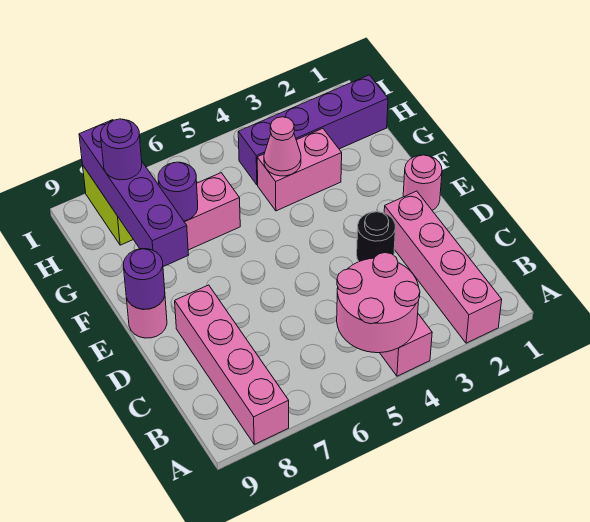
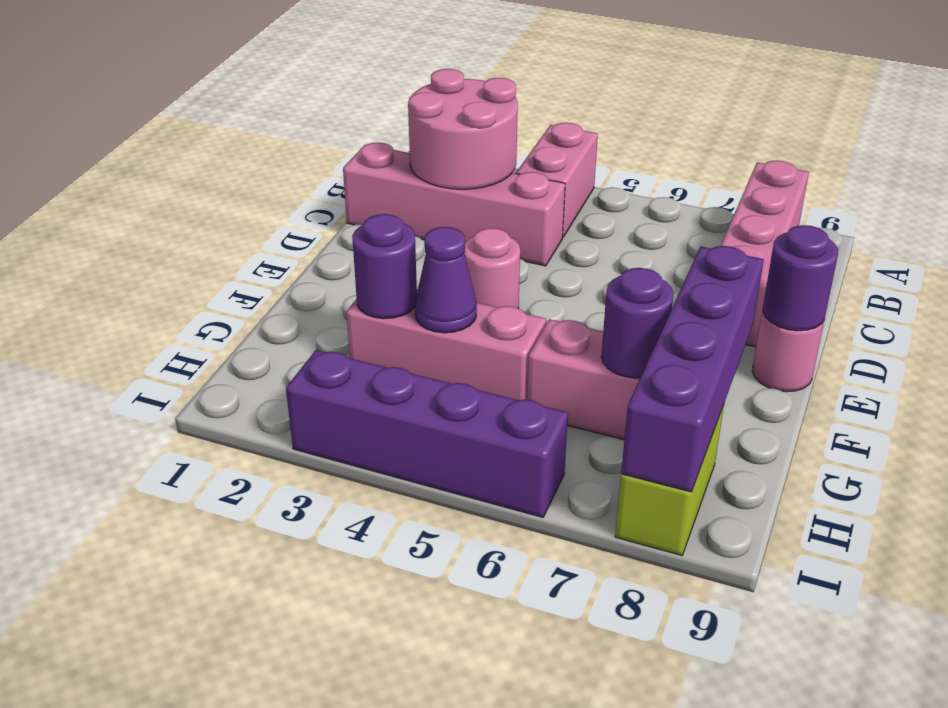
pink brick A2:D2 level 1 -> pink brick C1:C4 level 1
pink round brick A4:B5 level 2 -> pink round brick B2:C3 level 2
black round brick D3 level 1 -> none
pink round brick E1 level 1 -> pink round brick E4 level 1
pink brick G3:G4 level 1 -> pink brick G3:G5 level 1
pink cone G4 level 2 -> purple cone G4 level 2
purple brick H1:H4 level 1 -> purple brick I3:I6 level 1
purple round brick H8 level 3 -> purple round brick G3 level 2

